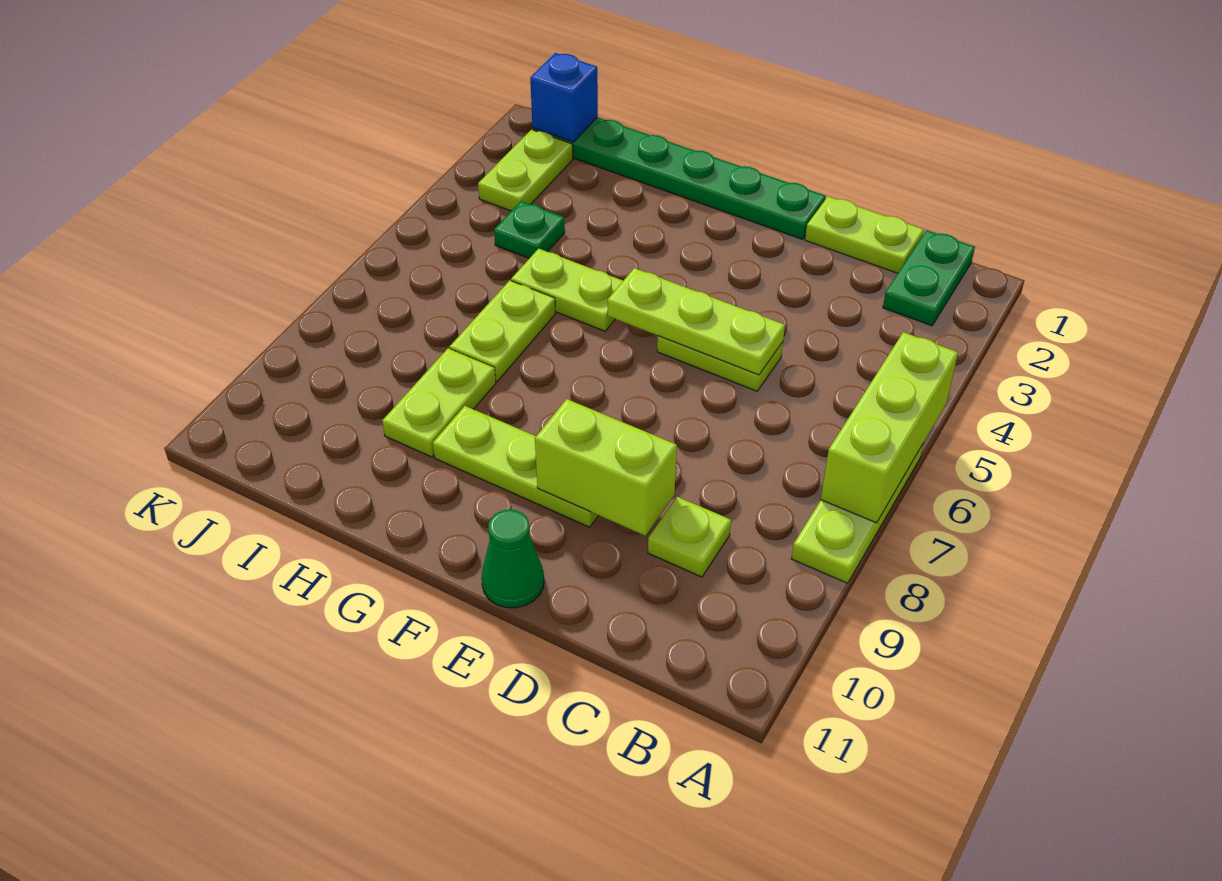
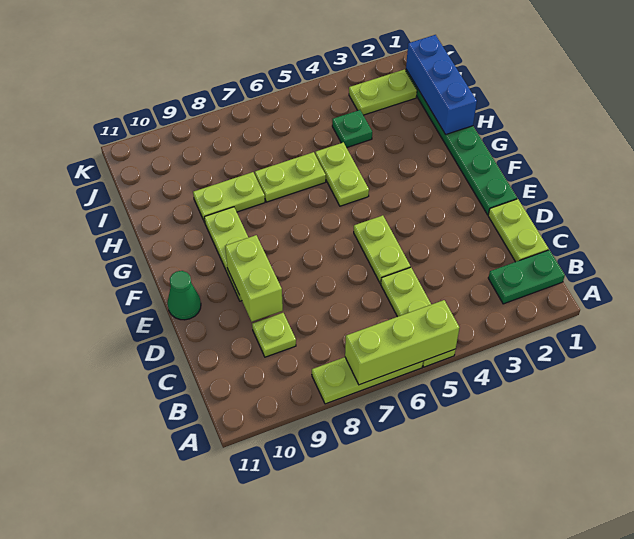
lime plate D5:F5 level 2 -> lime plate A5:C5 level 1
blue brick J1 level 2 -> blue brick H1:J1 level 2

